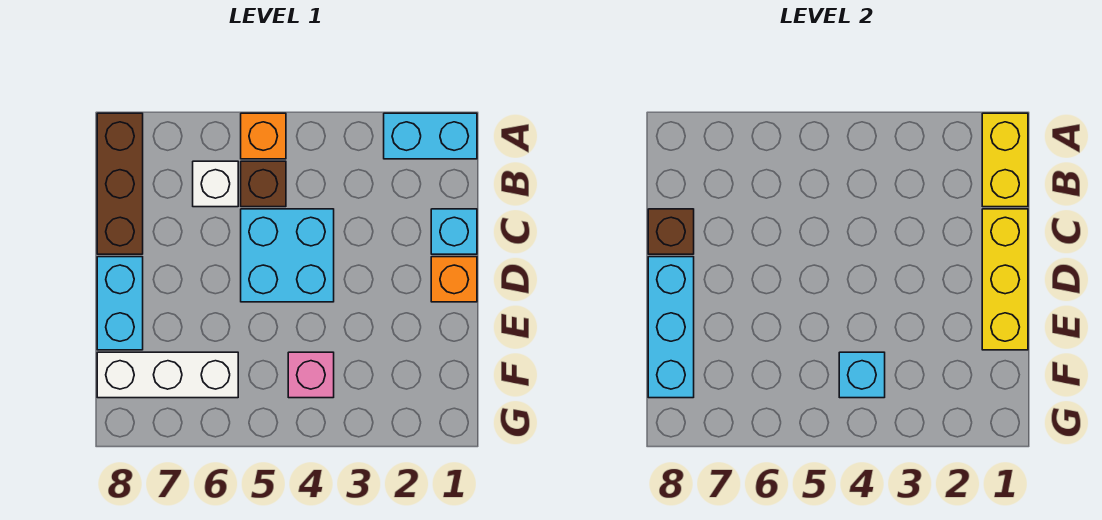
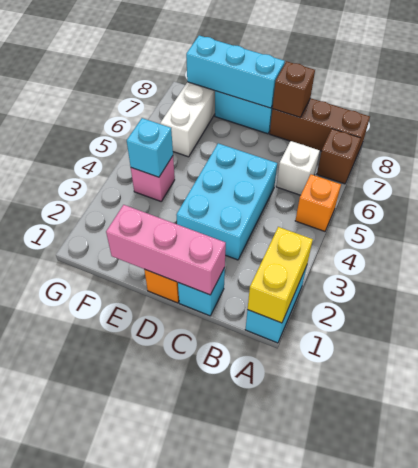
yellow brick A1:B1 level 2 -> yellow brick A1:A2 level 2
brown brick B5 level 1 -> brown brick A7 level 1
yellow brick C1:E1 level 2 -> pink brick C1:E1 level 2
cyan brick C4:D5 level 1 -> cyan brick C3:D5 level 1

